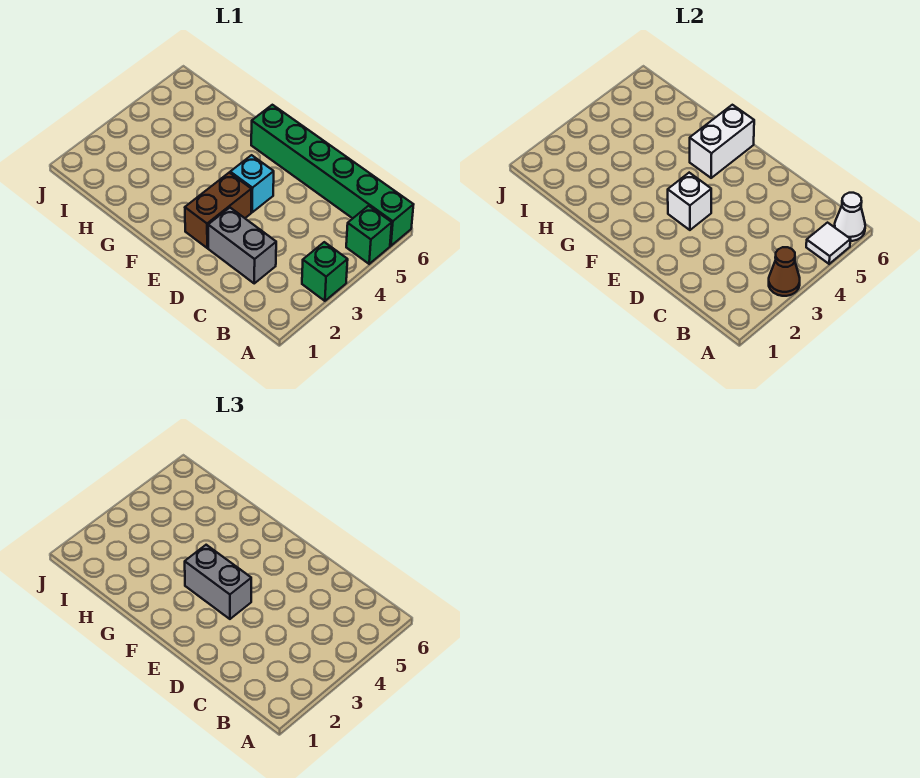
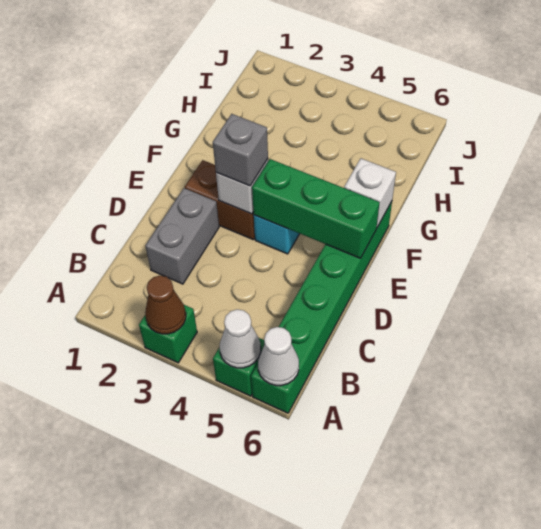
white tile A5 level 2 -> white cone A5 level 2
grey brick E3:F3 level 3 -> grey brick E3 level 3
none -> green brick E4:E6 level 2
white brick F5:F6 level 2 -> white brick F6 level 2

